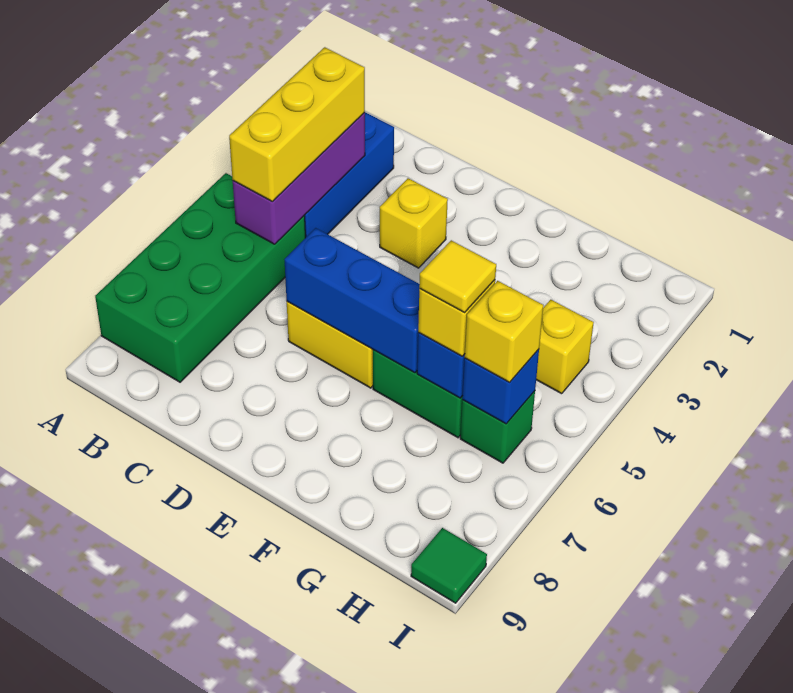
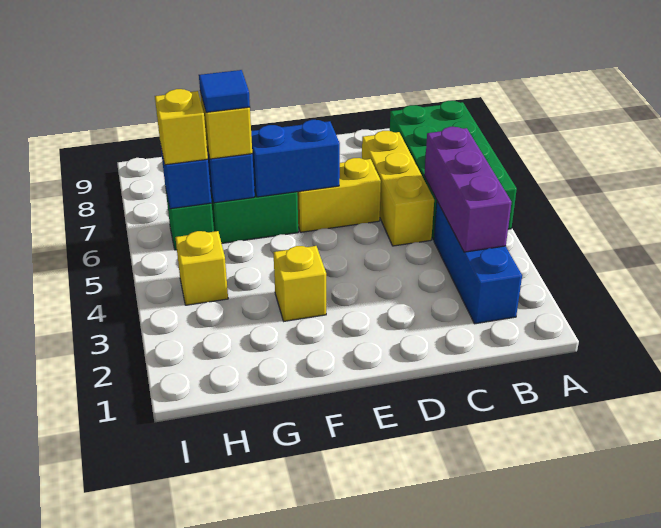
yellow brick B3:B5 level 3 -> yellow brick C5:C7 level 1
yellow brick D3 level 1 -> yellow brick F3 level 1
blue brick D6:F6 level 2 -> blue brick E6:F6 level 2
yellow tile G6 level 4 -> blue tile G6 level 4
green tile I9 level 1 -> none

